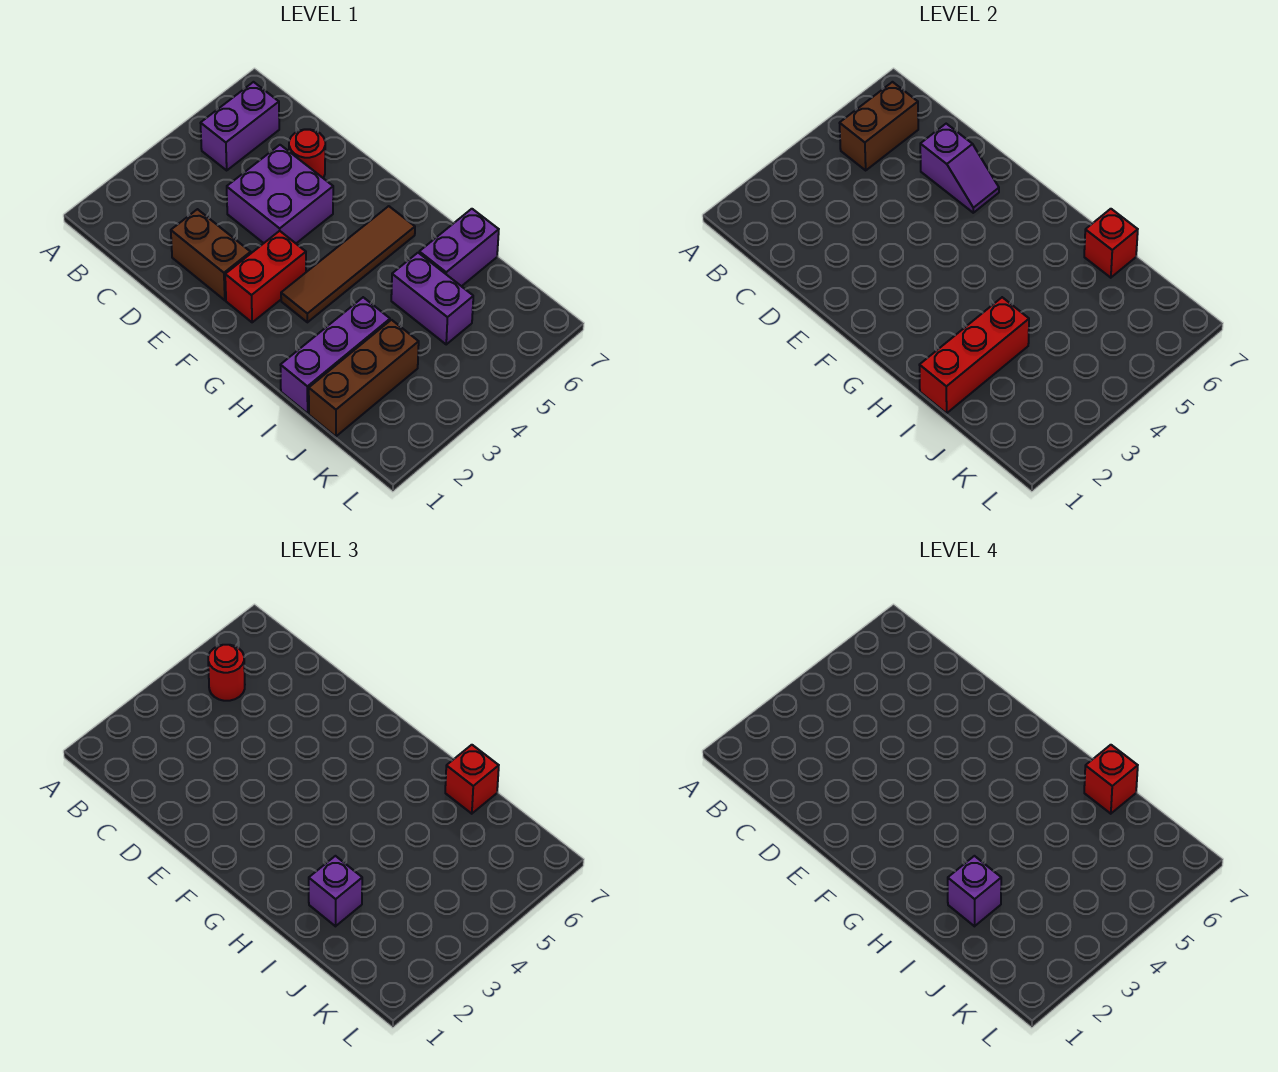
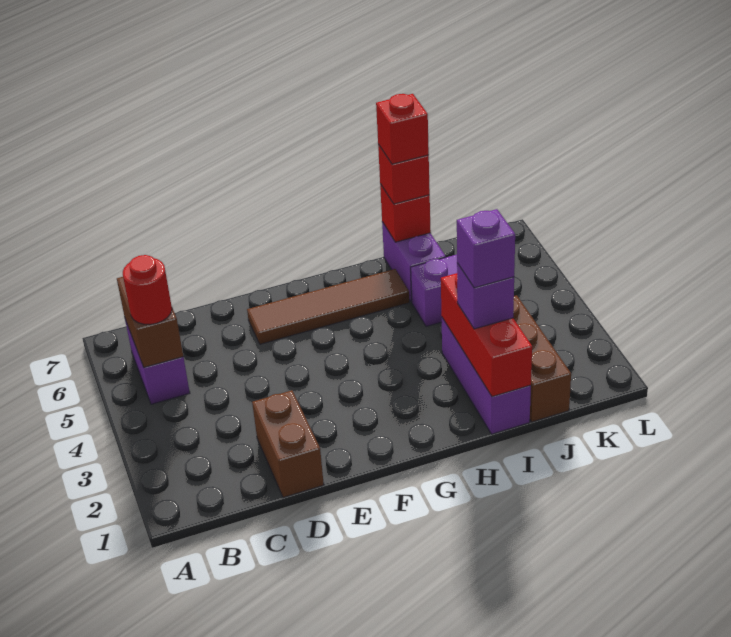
brown brick D2:E2 level 1 -> brown brick D1:D2 level 1
purple brick D4:E5 level 1 -> none
red round brick D6 level 1 -> none
purple slope D6:E6 level 2 top D -> none
red brick F2:F3 level 1 -> none
brown tile G3:G6 level 1 -> brown tile E6:H6 level 1

